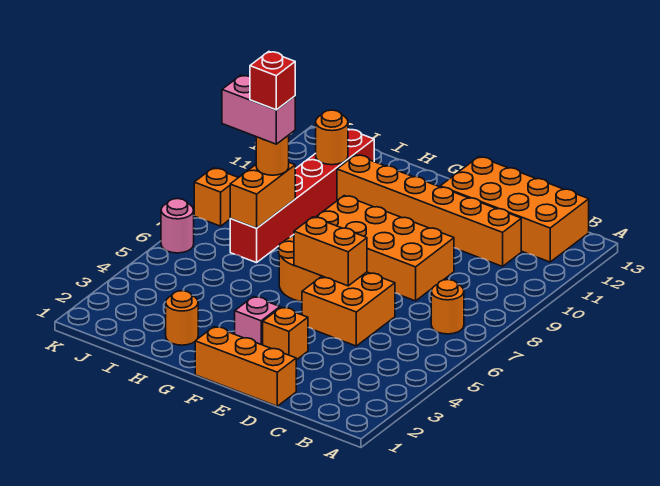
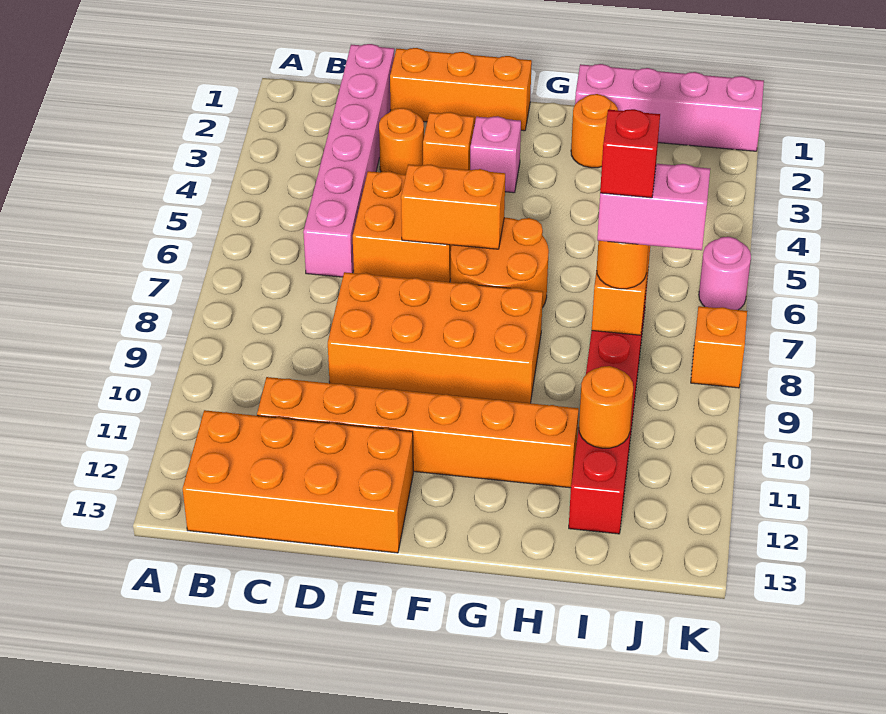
orange round brick B7 level 1 -> orange round brick D3 level 1
none -> pink brick C1:C6 level 1
none -> pink brick H1:K1 level 1

